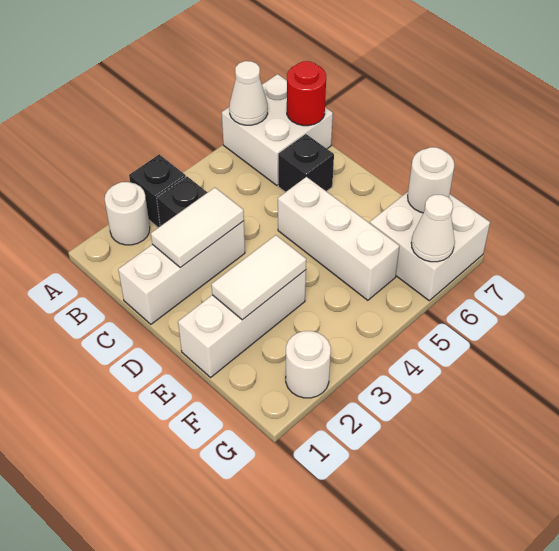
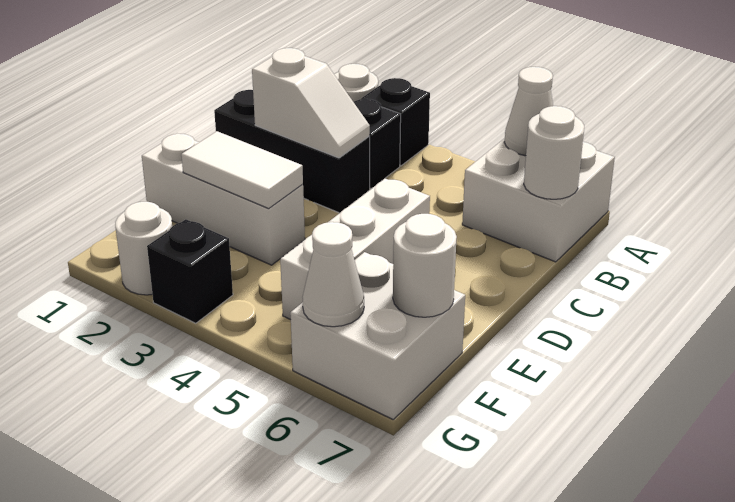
red round brick B7 level 2 -> white round brick B7 level 2
white brick C1:C3 level 1 -> black brick C1:C3 level 1
white tile C2:C3 level 2 -> white slope C2:C3 level 2 top 2
black brick C6 level 1 -> black brick G3 level 1

